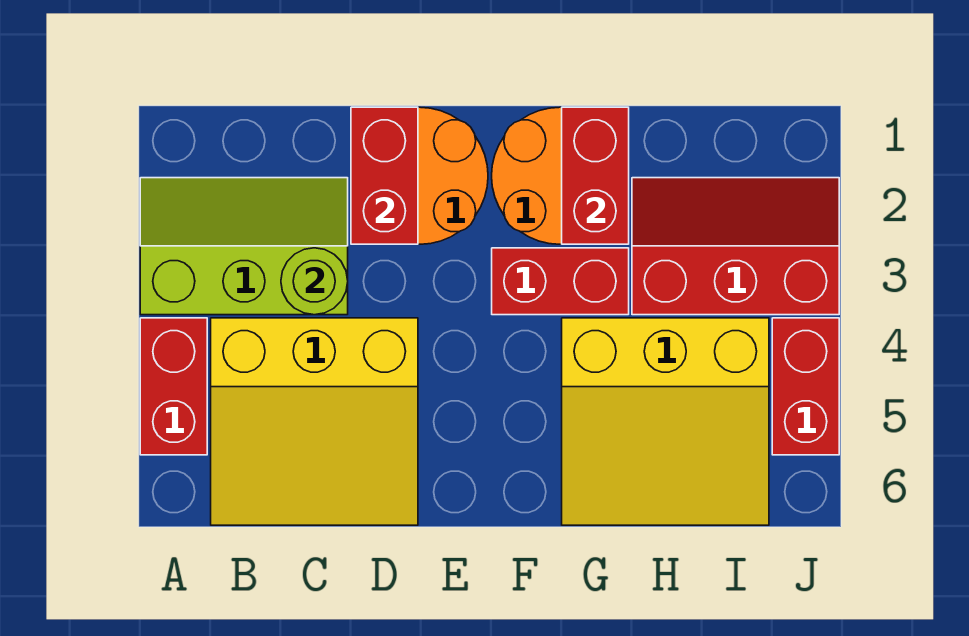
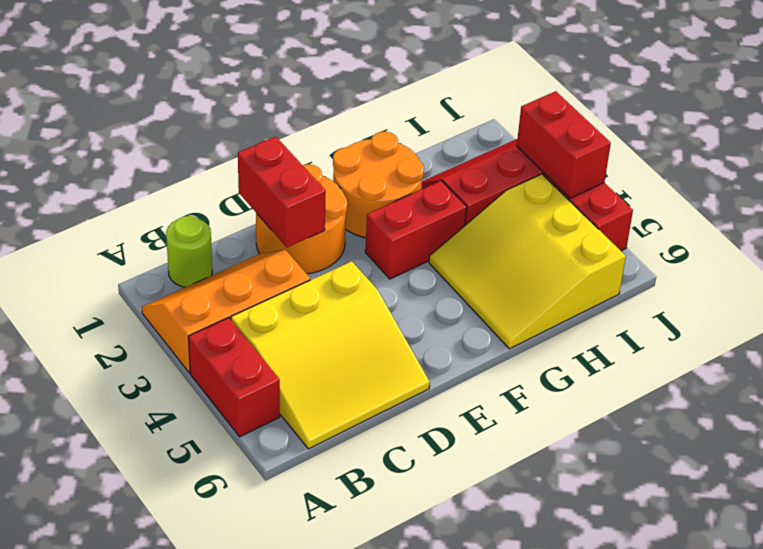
lime slope A2:C3 level 1 top 3 -> orange slope A2:C3 level 1 top 3
lime round brick C3 level 2 -> lime round brick B1 level 1
red brick G1:G2 level 2 -> red brick J3:J4 level 2
yellow slope G4:I6 level 1 top 4 -> yellow slope G4:I6 level 1 top I

